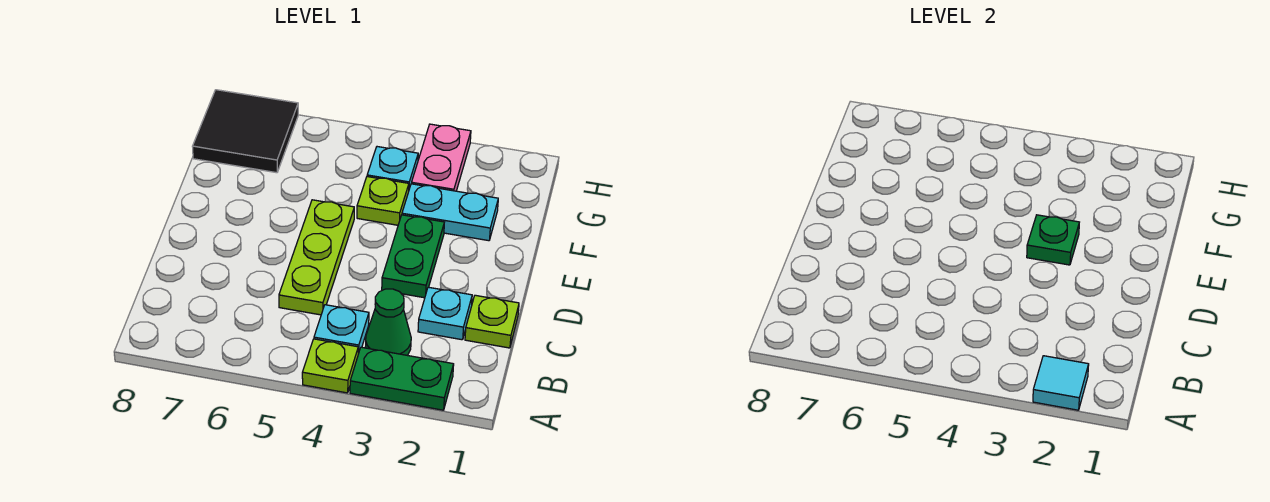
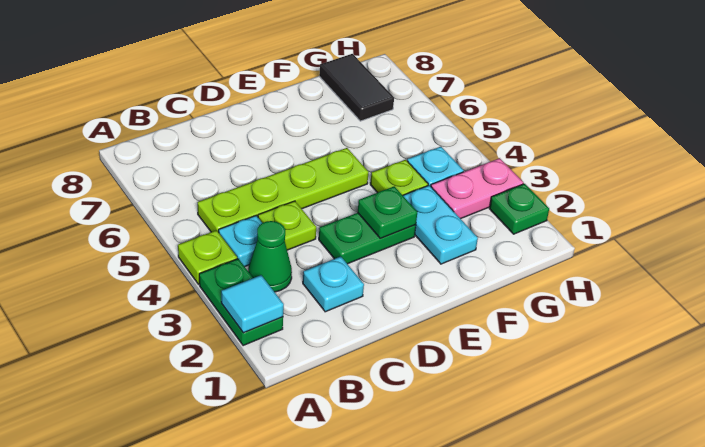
lime plate C1 level 1 -> lime plate C4 level 1
lime plate C5:E5 level 1 -> lime plate B5:E5 level 1
black tile G7:H8 level 1 -> black tile G7:G8 level 1
none -> green plate H2 level 1

